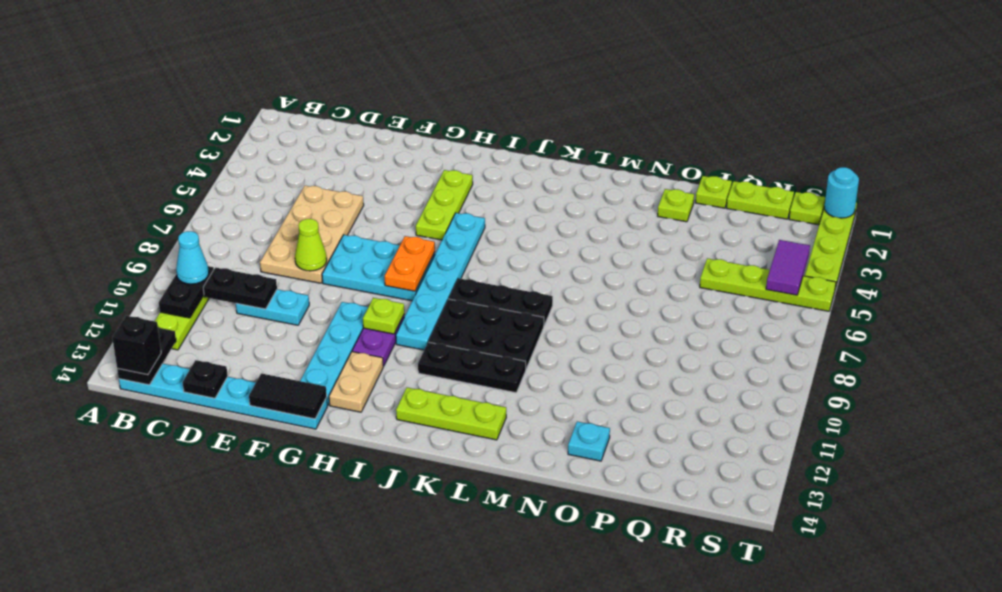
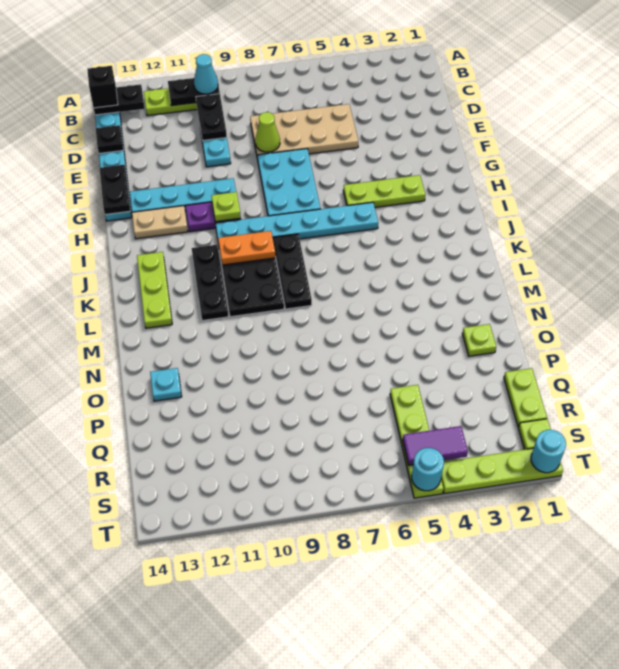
black tile F14:G14 level 2 -> black plate F14:G14 level 2
orange plate H7:H8 level 2 -> orange plate J9:J10 level 2
lime plate P1 level 1 -> none
none -> cyan round brick T5 level 2

